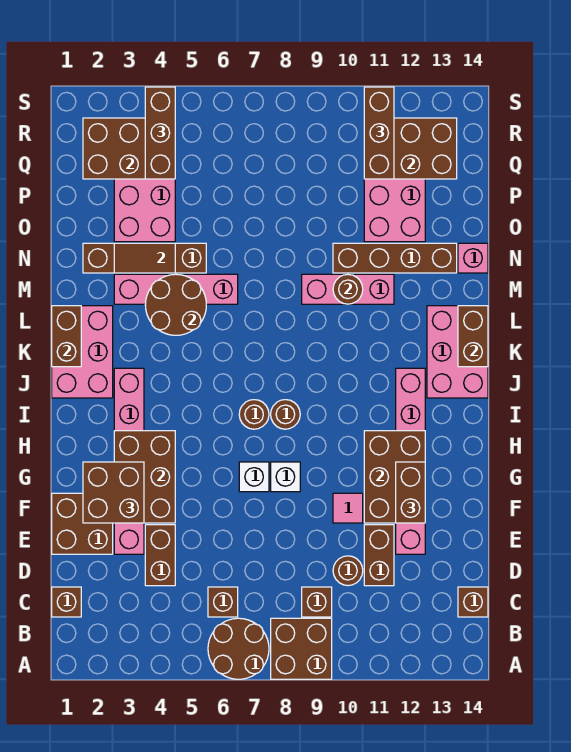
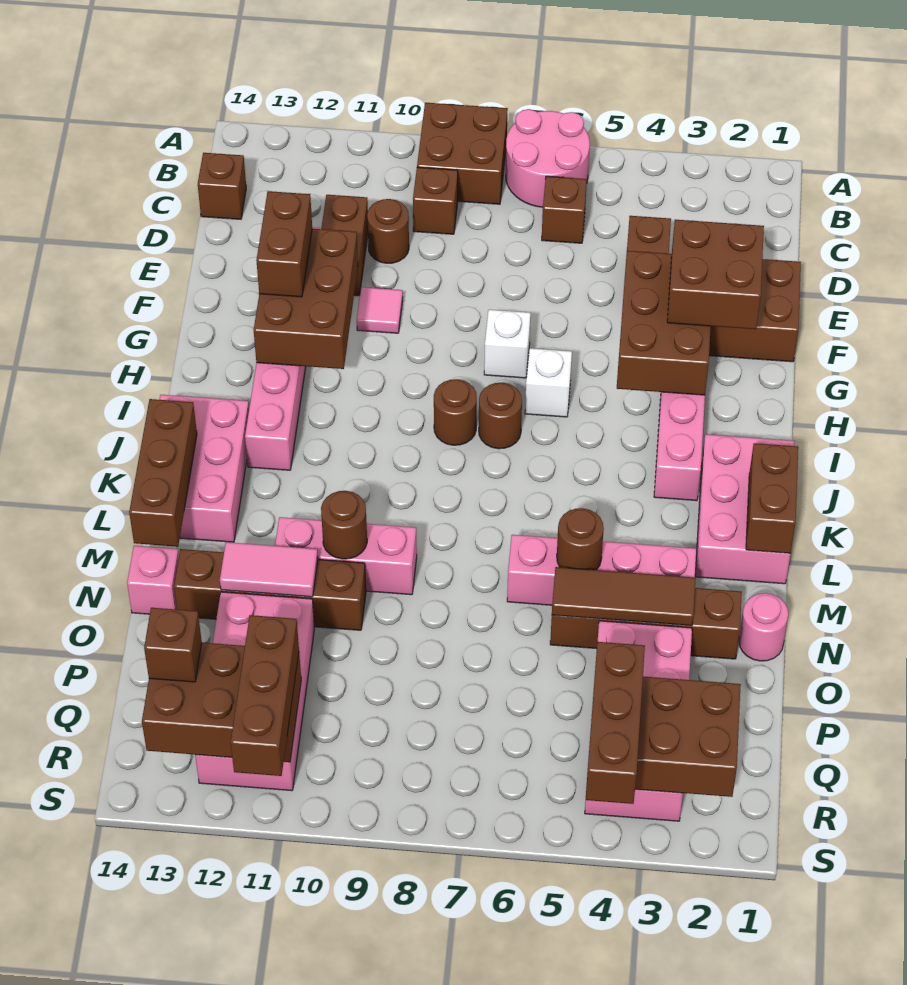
brown round brick A6:B7 level 1 -> pink round brick A6:B7 level 1
brown brick C1 level 1 -> brown brick Q13 level 3
white brick G8 level 1 -> white brick H6 level 1
brown brick K14:L14 level 2 -> brown brick K14:M14 level 2
brown round brick L4:M5 level 2 -> brown round brick M5 level 2
none -> pink round brick N1 level 1
brown tile N3:N4 level 2 -> brown tile N3:N5 level 2
none -> pink tile N11:N12 level 2

